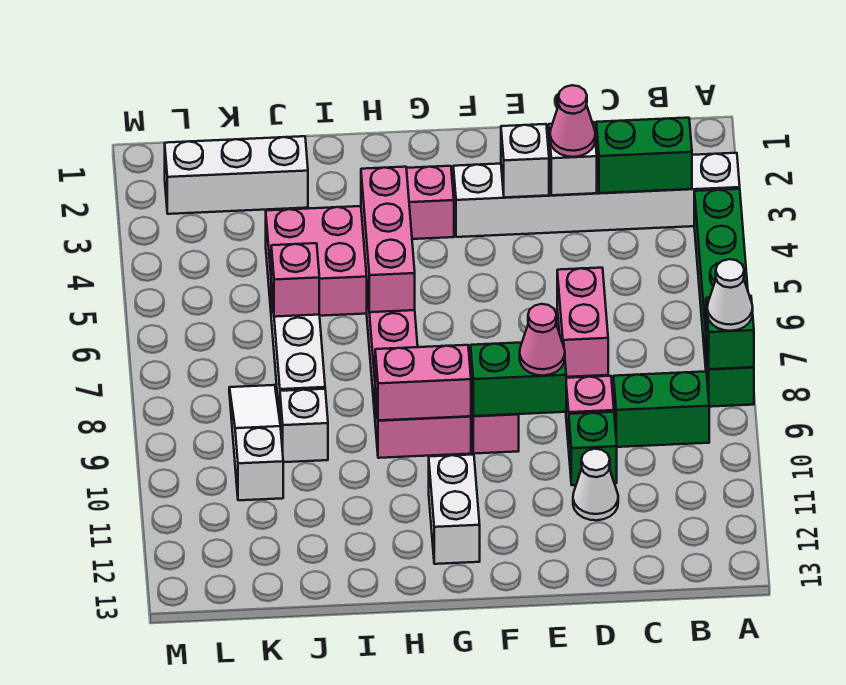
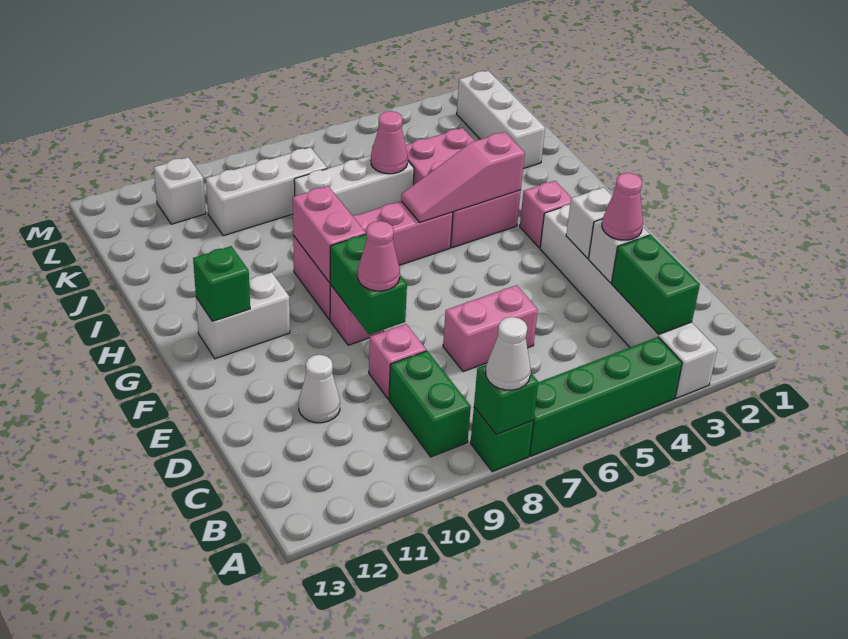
green brick D10 level 1 -> green brick G12 level 2
pink brick H4:H6 level 2 -> pink slope H4:H6 level 2 top 4
pink brick J6 level 2 -> pink cone J6 level 2
white brick J9 level 1 -> white brick L11 level 1
white slope K8:K10 level 1 top 10 -> white brick K8:K10 level 1

